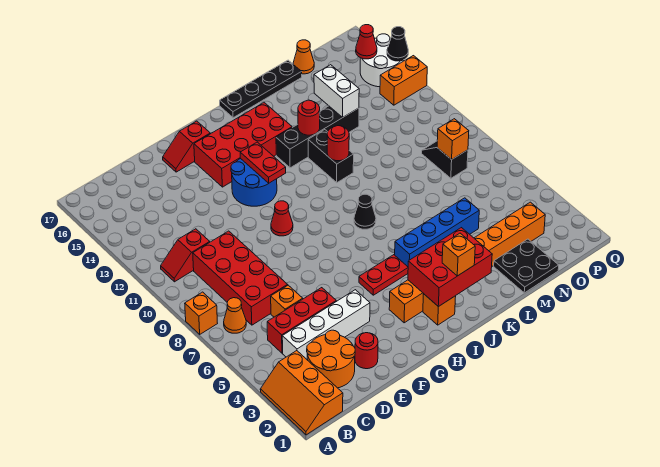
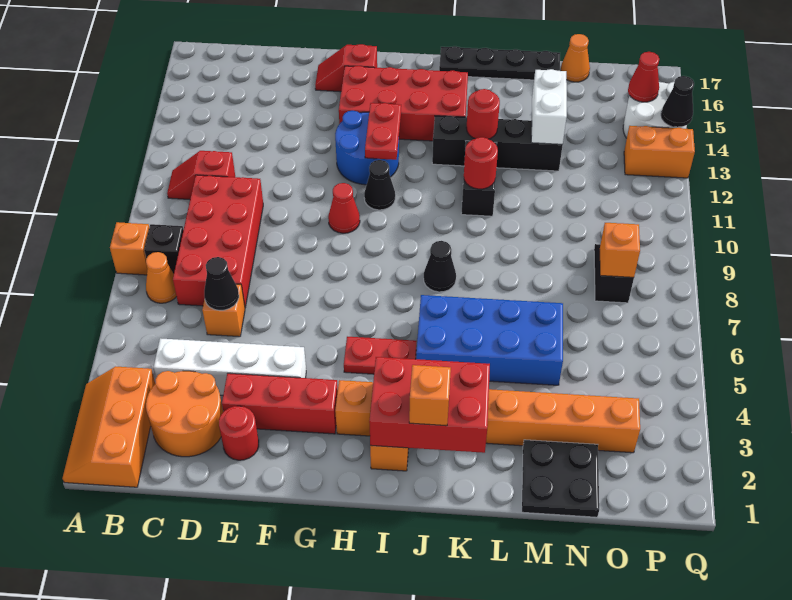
none -> black brick B8 level 1
red brick C5:E5 level 1 -> red brick E3:G3 level 1
none -> black cone D6 level 2
none -> black cone H11 level 1
blue brick J5:M5 level 1 -> blue brick J5:M6 level 1

